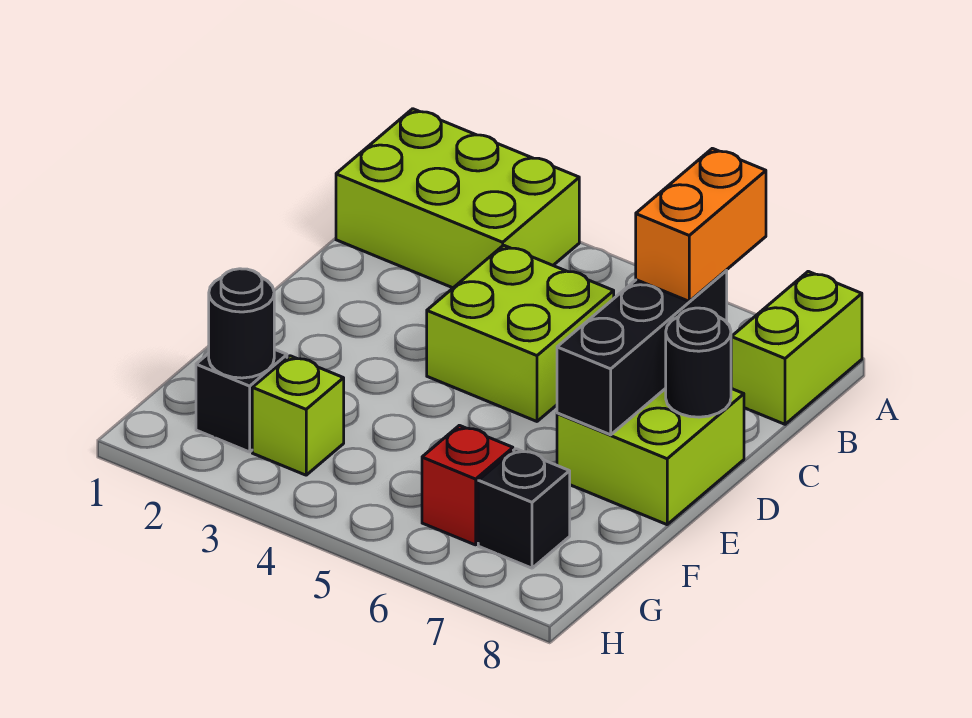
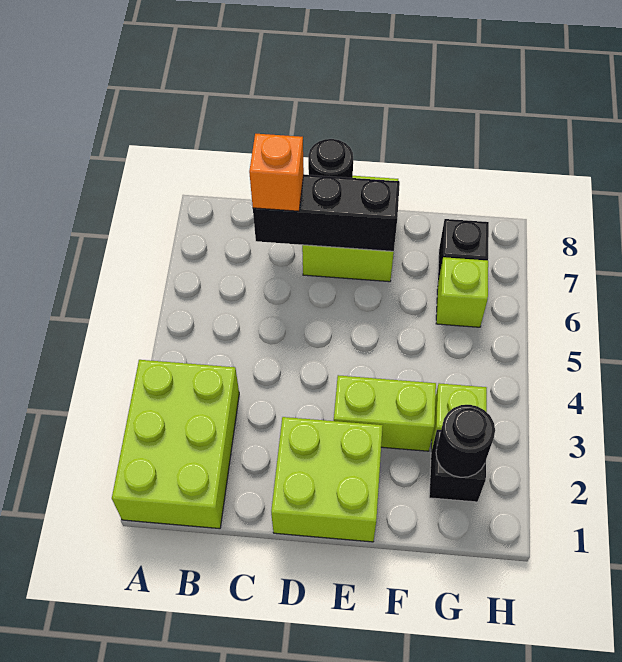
lime brick A8:B8 level 1 -> lime brick E3:F3 level 1
orange brick B7:C7 level 3 -> orange brick C7 level 3
lime brick C4:D5 level 1 -> lime brick D1:E2 level 1
red brick G6 level 1 -> lime brick G6 level 1

